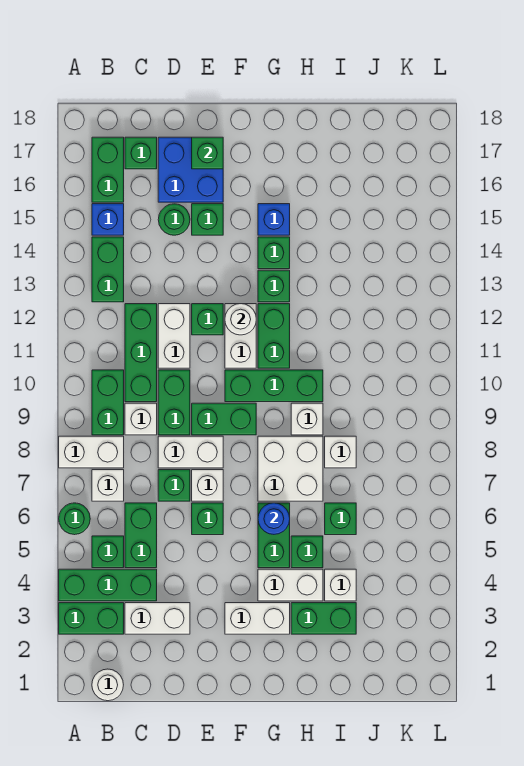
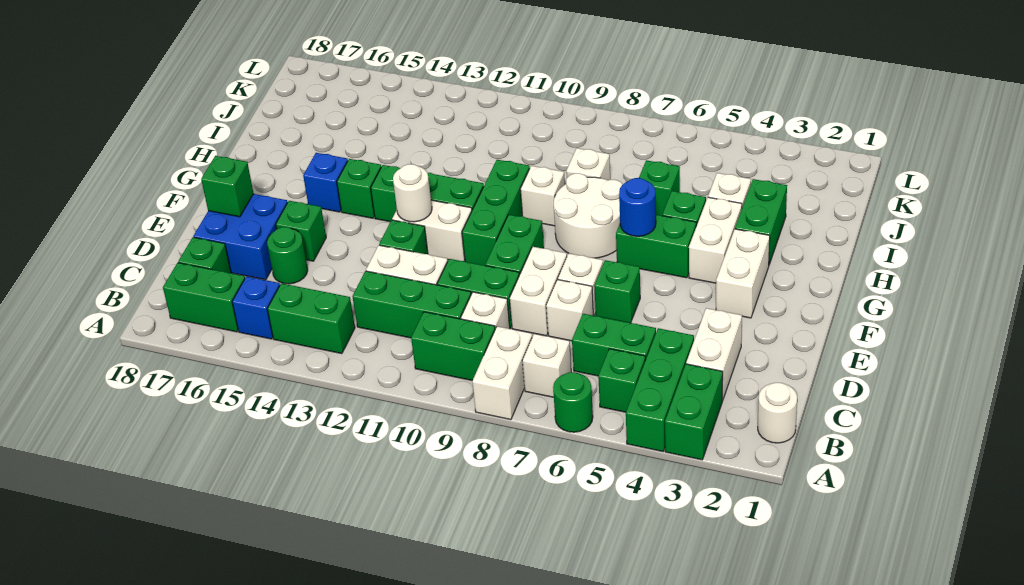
green brick D7 level 1 -> white brick D7 level 1
white brick G7:H8 level 1 -> white round brick G7:H8 level 1

